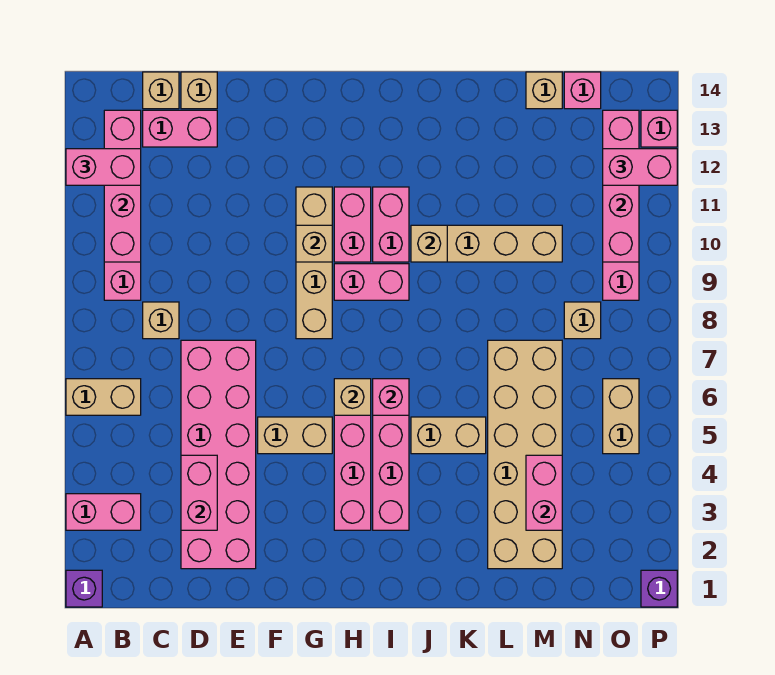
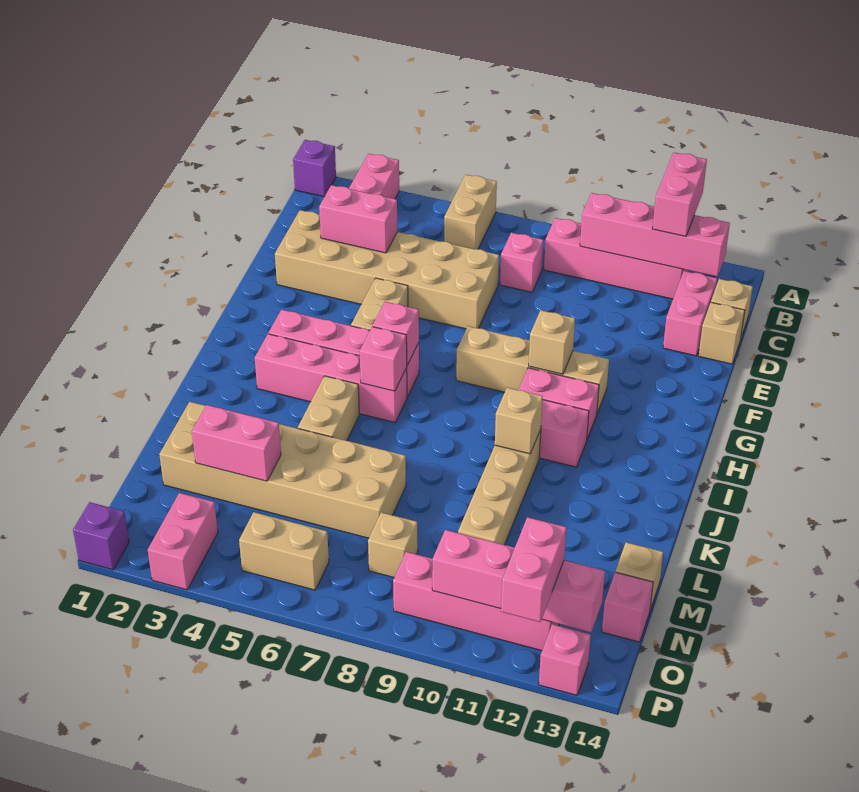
tan brick C8 level 1 -> pink brick C8 level 1
pink brick D2:E7 level 1 -> tan brick D2:E7 level 1
tan brick H6 level 2 -> pink brick H6 level 2
pink brick H9:I9 level 1 -> pink brick O3:P3 level 1

